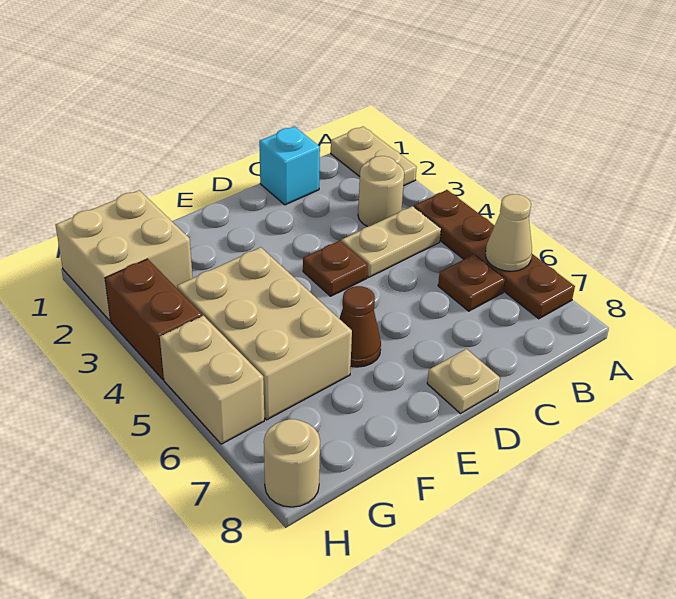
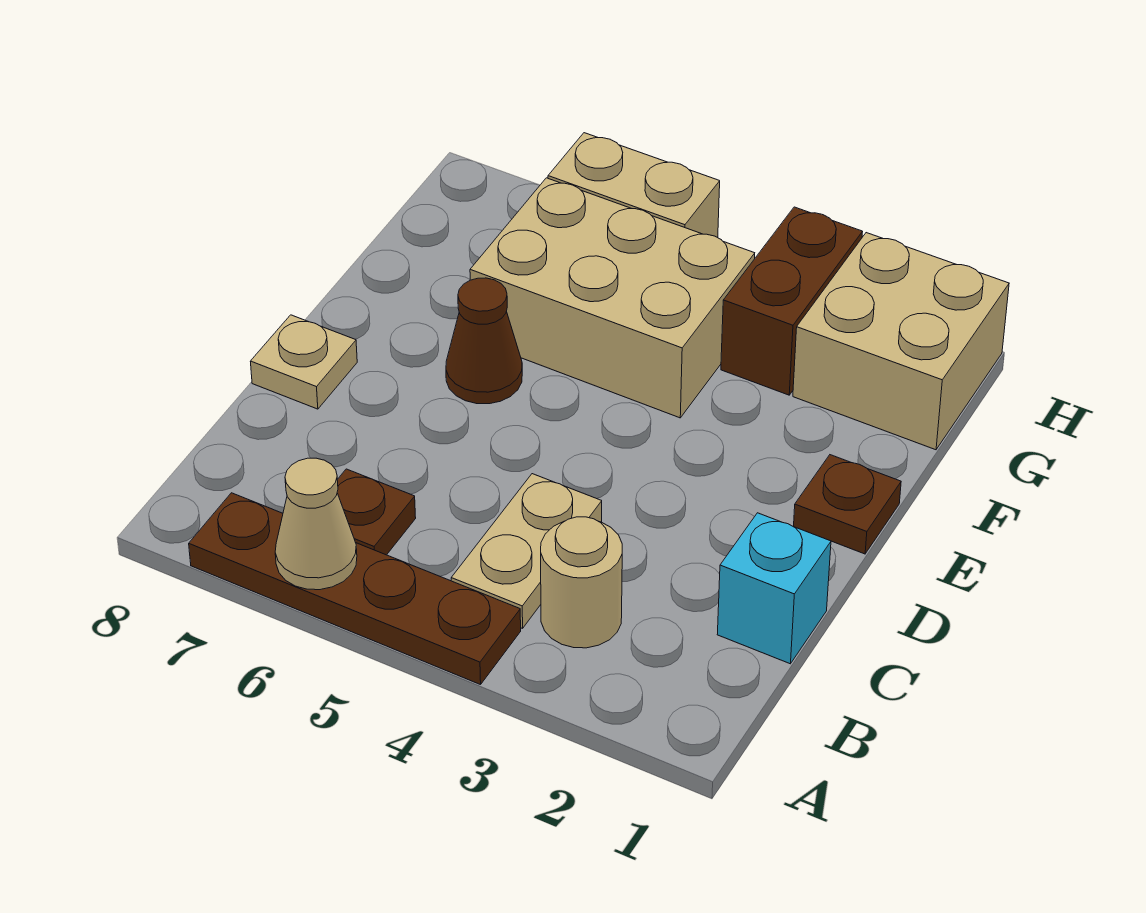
tan plate A1:A2 level 1 -> none
brown plate D4 level 1 -> brown plate E1 level 1
brown brick H3:H4 level 1 -> brown brick G3:H3 level 1
tan round brick H8 level 1 -> none

